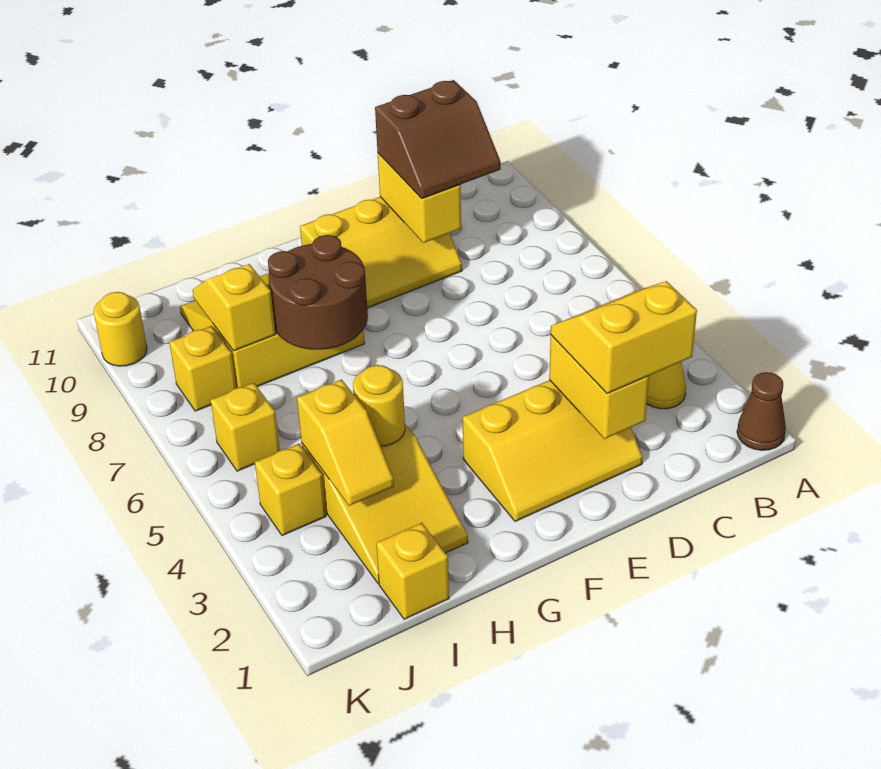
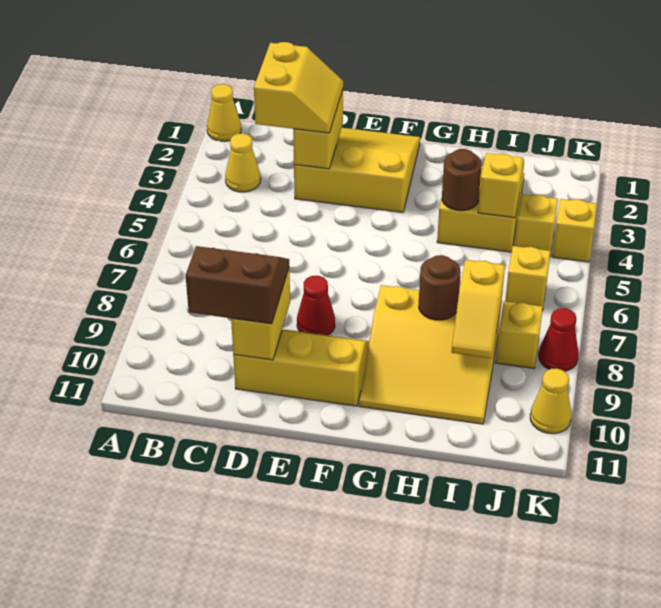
brown cone A1 level 1 -> yellow cone A1 level 1
yellow slope C2:D3 level 3 top 2 -> yellow slope C2:D3 level 3 top C
yellow slope D2:F3 level 1 top 3 -> yellow slope D1:F3 level 1 top 3
none -> red cone E8 level 1
brown round brick G7:H8 level 2 -> brown round brick H8 level 2
yellow round brick H4 level 2 -> brown round brick H4 level 2
yellow brick I1 level 1 -> yellow brick K4 level 1
none -> red cone K8 level 1
yellow round brick K10 level 1 -> yellow cone K10 level 1

